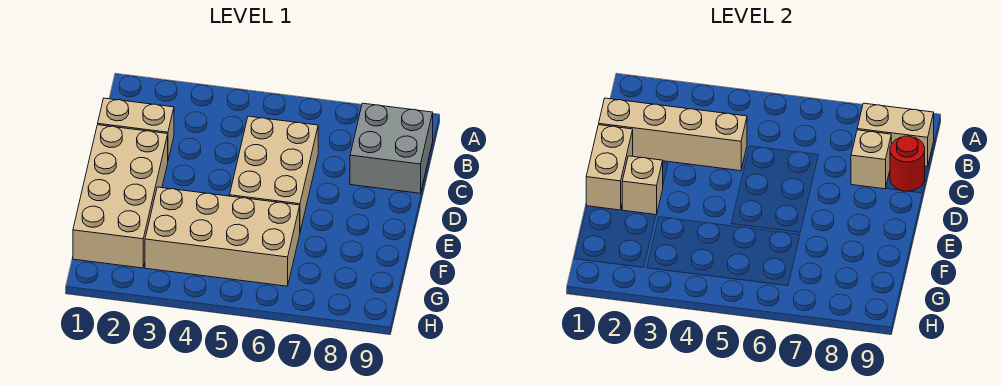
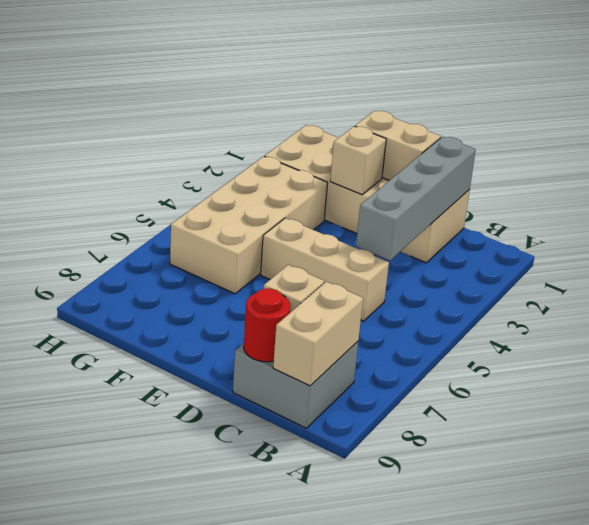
tan brick C1:C4 level 2 -> grey brick C1:C4 level 2
tan brick C5:E6 level 1 -> tan brick C5:E5 level 1

